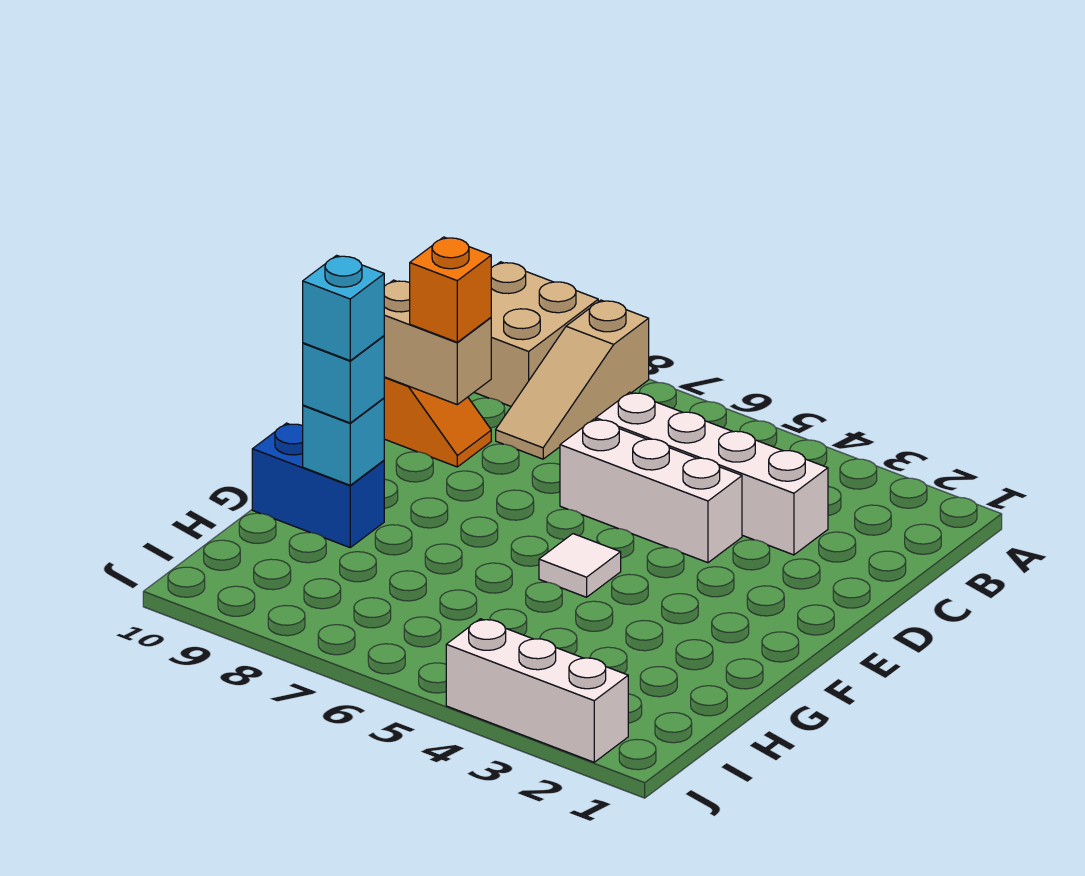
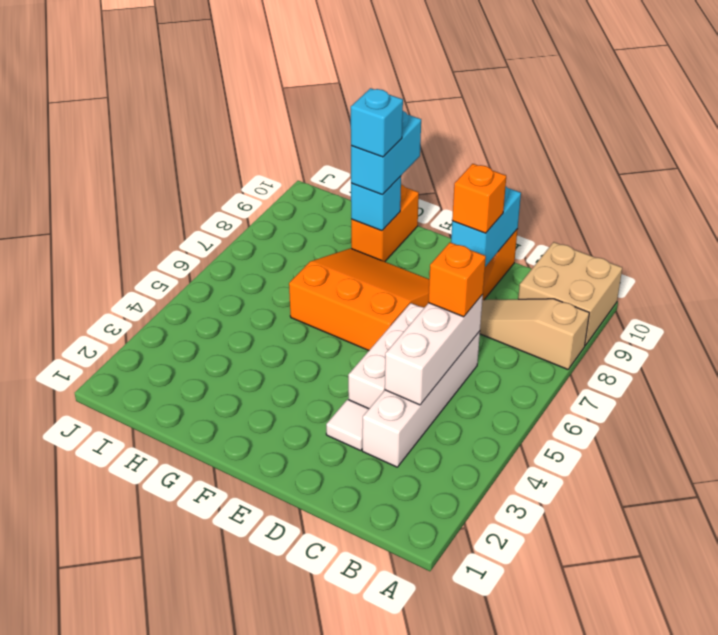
none -> orange brick C6 level 3
tan brick D9:D10 level 2 -> cyan brick D9:D10 level 2
none -> orange slope E6:G8 level 1 top 6
white tile F5 level 1 -> white tile D3 level 1
blue brick G9:G10 level 1 -> orange brick G9:G10 level 1
cyan brick G9 level 3 -> cyan brick G9:G10 level 3
white brick J2:J4 level 1 -> white brick C4:C6 level 2

